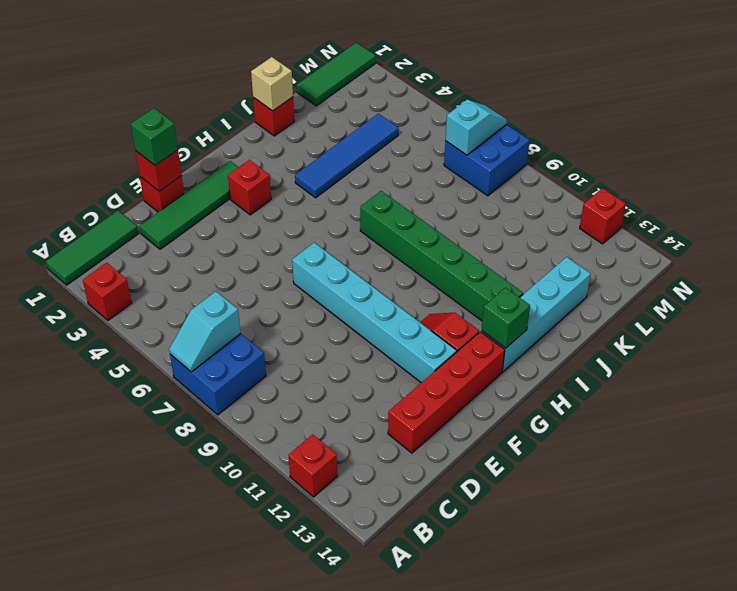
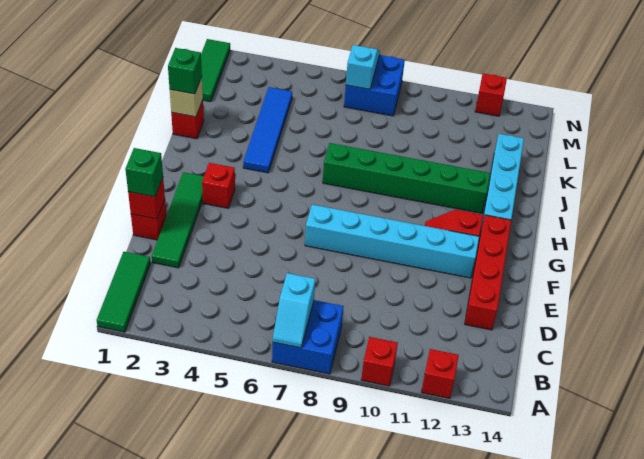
red brick A3 level 1 -> red brick A10 level 1
green brick H13 level 2 -> green brick J1 level 3

